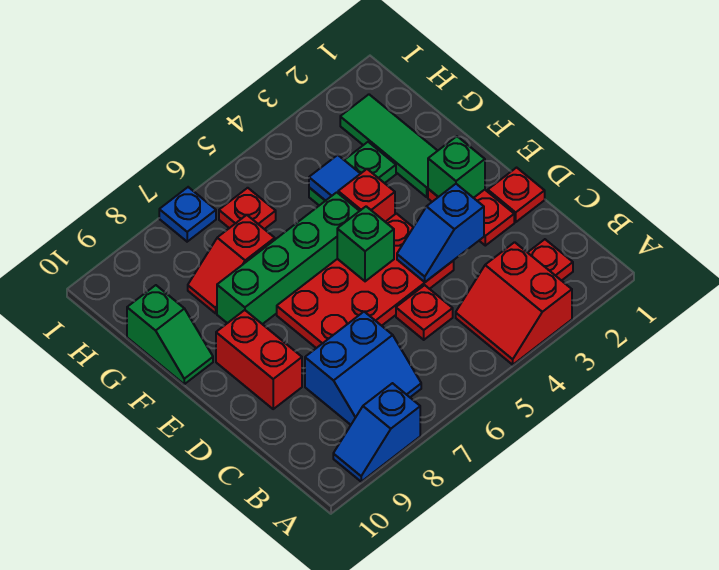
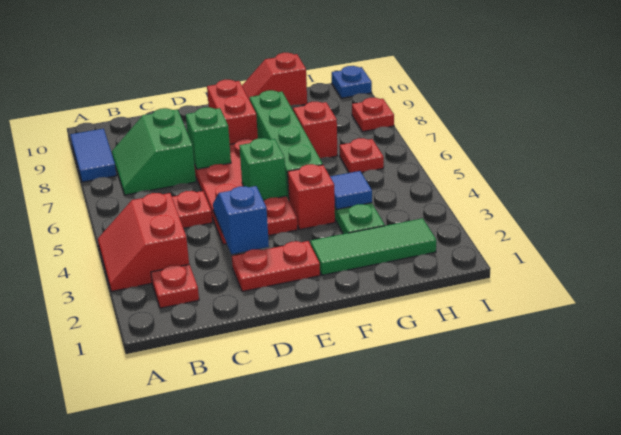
red slope A3:B4 level 1 top 3 -> red slope A3:B4 level 1 top B
blue slope A8:A9 level 1 top 8 -> blue tile A8:A9 level 1
blue slope B7:C8 level 1 top C -> green slope B7:C8 level 1 top C
red plate D1 level 1 -> red plate I8 level 1
red brick D9:E9 level 1 -> red brick E8:E9 level 1
green brick E2 level 2 -> green brick D7 level 2
green slope F10:G10 level 1 top G -> red slope F10:G10 level 1 top G
blue plate I7 level 1 -> blue plate I10 level 1

